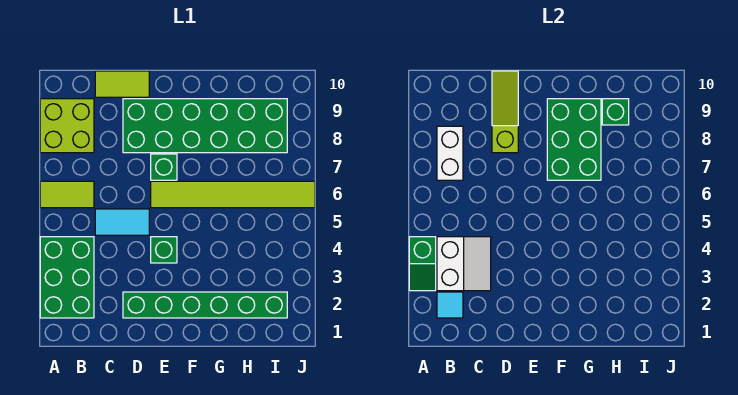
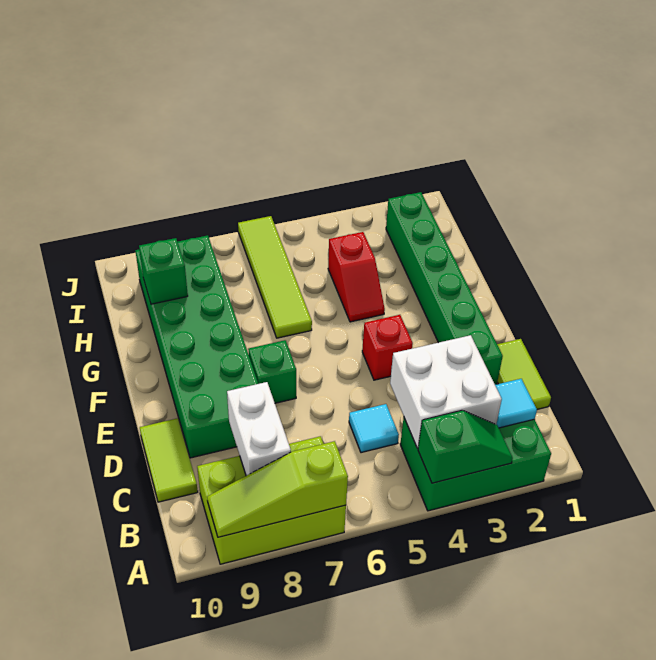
lime tile A6:B6 level 1 -> lime tile C1:D1 level 1
lime brick A8:B9 level 1 -> lime brick A7:B9 level 1
white slope B3:C4 level 2 top B -> white brick B3:C4 level 2
white brick B7:B8 level 2 -> white brick B8:C8 level 2
cyan tile C5:D5 level 1 -> cyan tile C5 level 1
lime slope D8:D10 level 2 top 8 -> lime slope A7:A9 level 2 top 7
green brick E4 level 1 -> red brick E4 level 1
lime tile E6:J6 level 1 -> lime tile G6:J6 level 1
green brick F7:G9 level 2 -> none
none -> red slope G4:H4 level 1 top H

